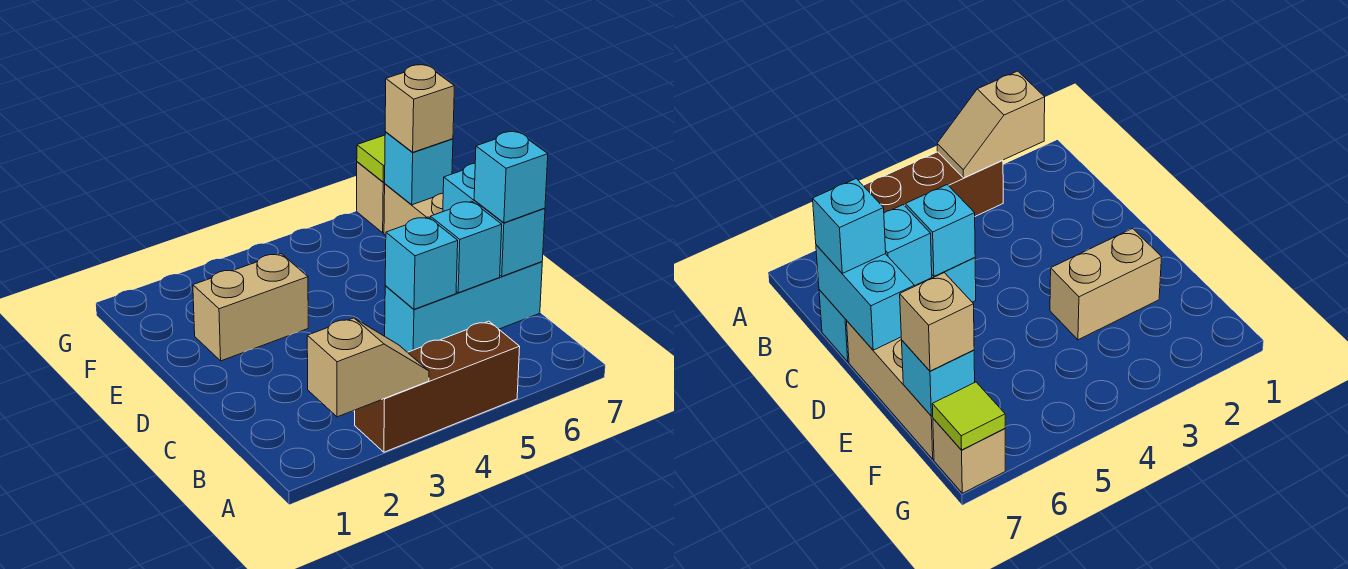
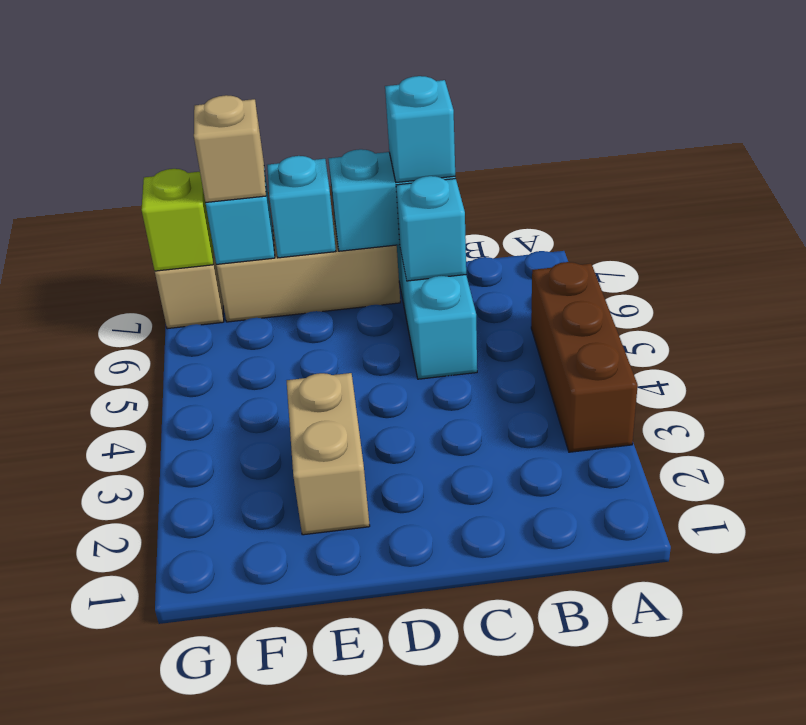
tan slope A2:A3 level 2 top 2 -> none
cyan brick C5 level 2 -> cyan brick E7 level 2
lime tile G7 level 2 -> lime brick G7 level 2

